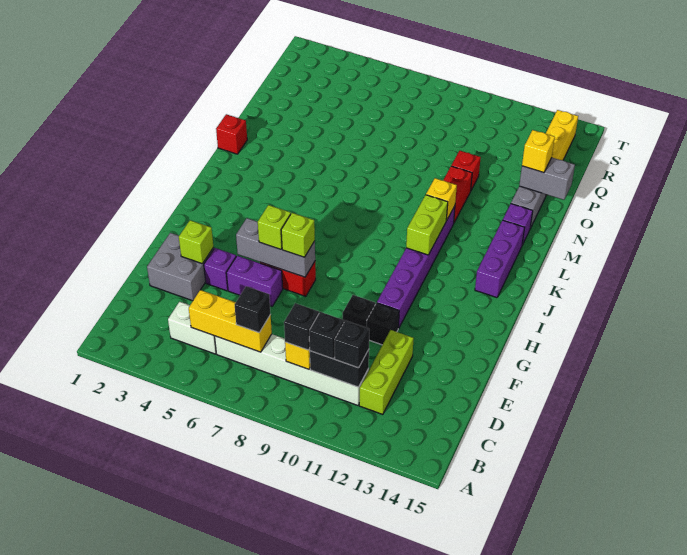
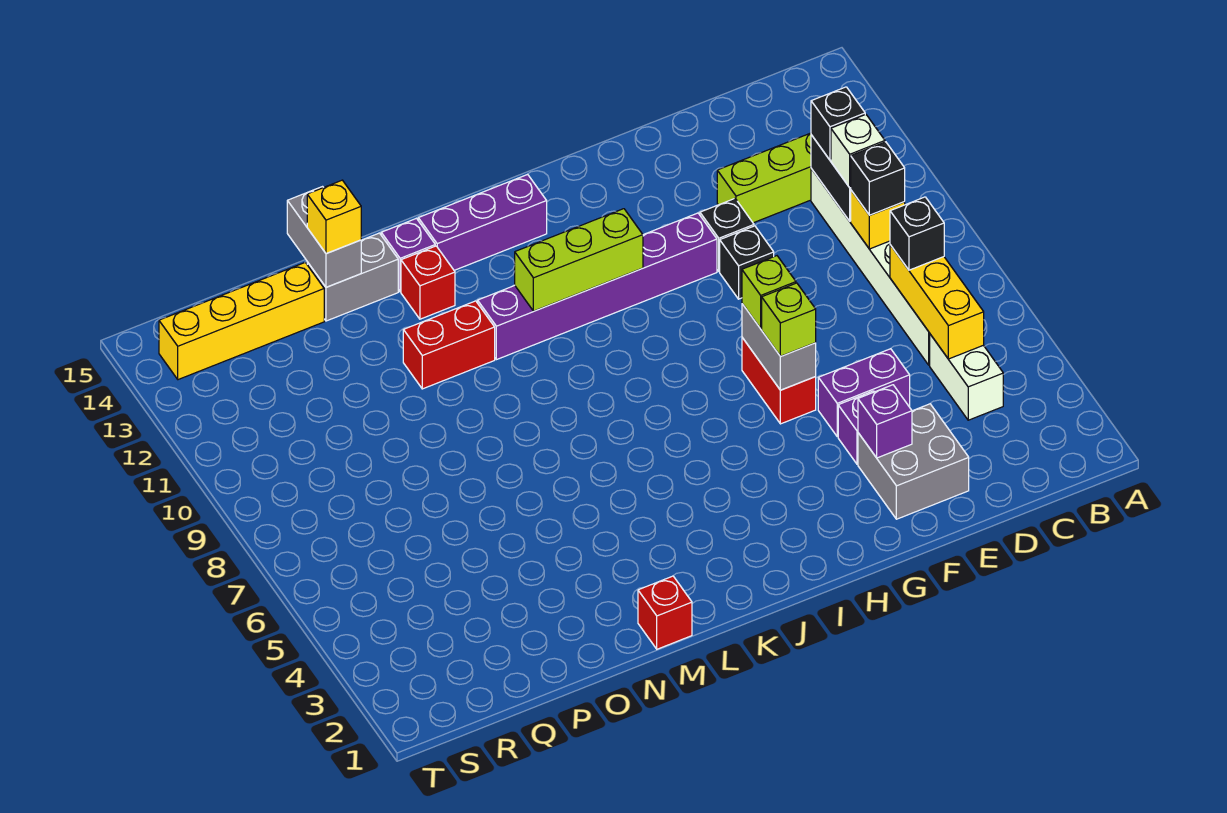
black brick C10 level 3 -> white brick C10 level 3
lime brick F3 level 2 -> purple brick F3 level 2
purple brick F5:F6 level 1 -> purple brick E5:F5 level 1
grey brick G5:G7 level 2 -> grey brick G6:G7 level 2
lime brick J11:K11 level 2 -> lime brick I11:K11 level 2
yellow brick L11 level 2 -> none
red brick O11 level 1 -> red brick M13 level 1

